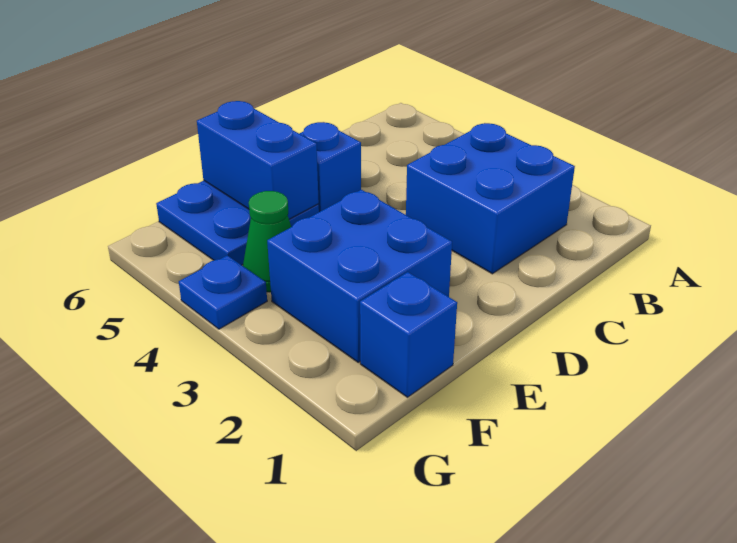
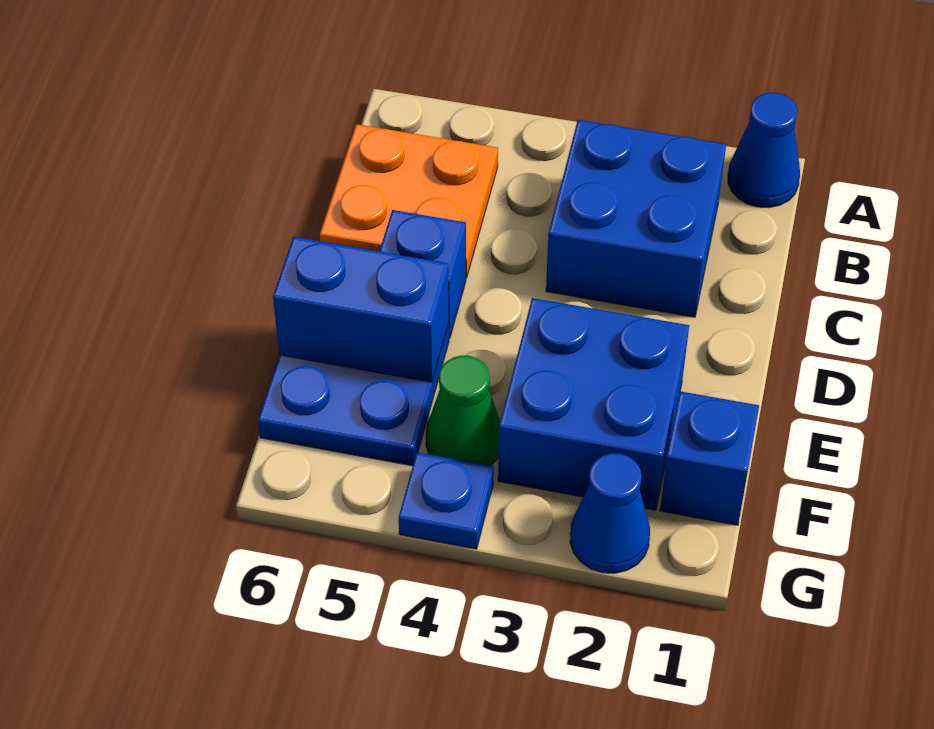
none -> blue cone A1 level 1
none -> orange plate B5:C6 level 1
none -> blue cone G2 level 1

